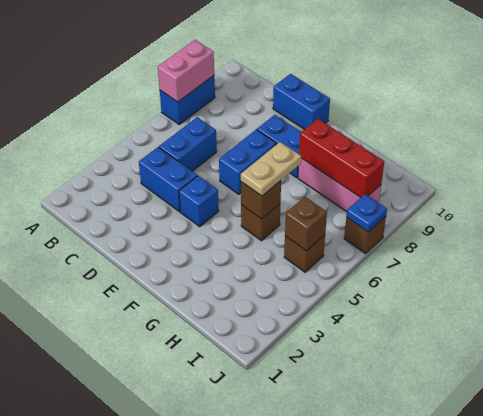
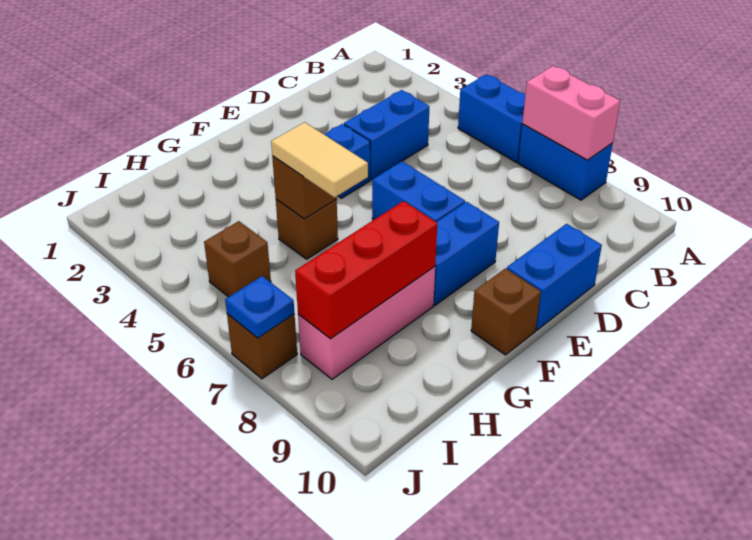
blue brick C5:C6 level 1 -> blue brick A5:A6 level 1
tan plate G5:G6 level 3 -> tan tile G5:G6 level 3
brown brick I5 level 2 -> brown brick F10 level 1

